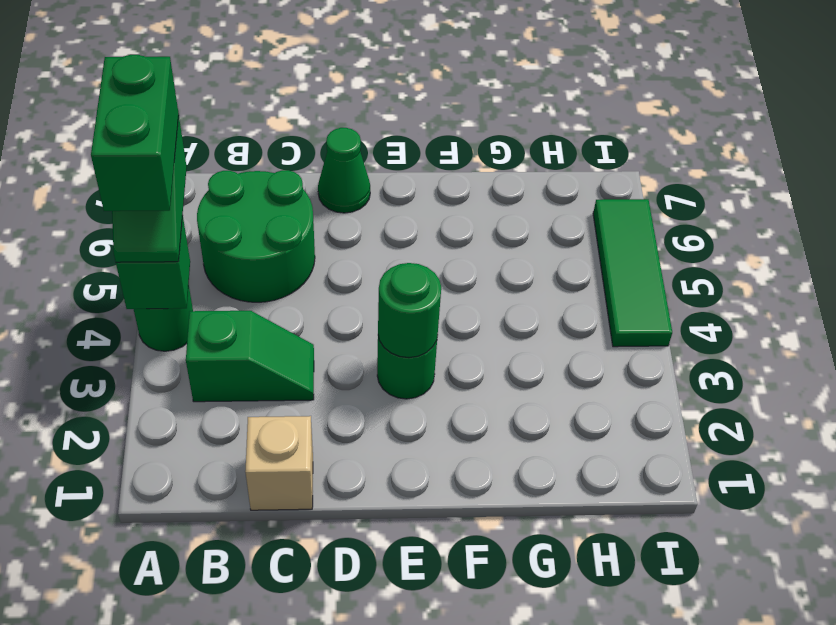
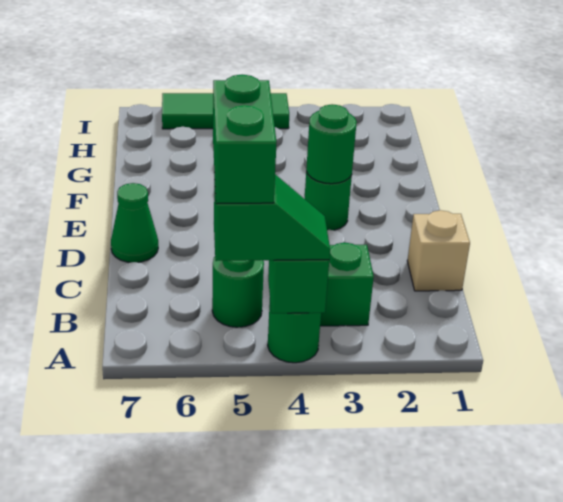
green brick A4:A5 level 4 -> green brick A5:B5 level 4
green round brick B5:C6 level 1 -> green round brick B5 level 1

